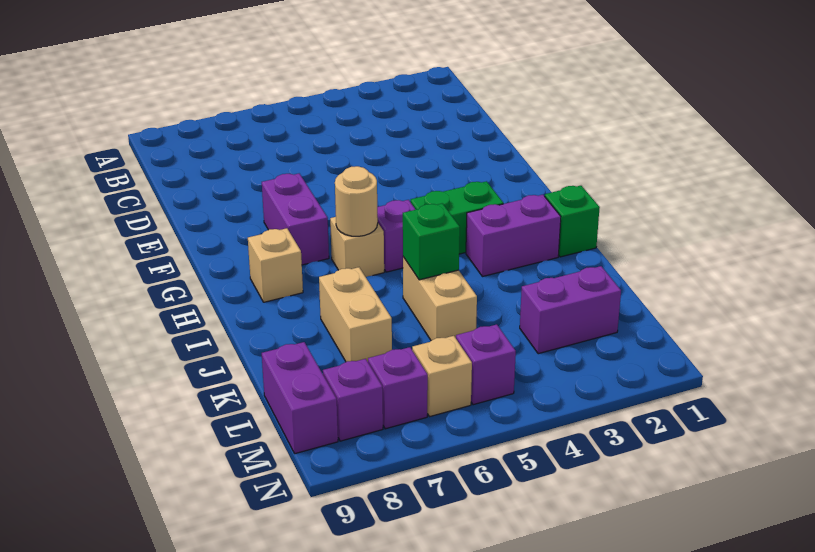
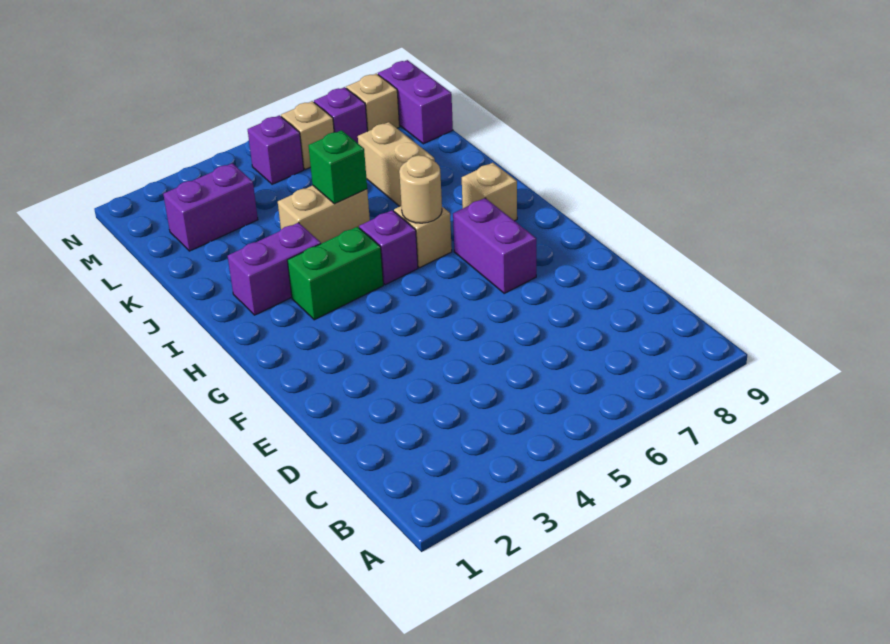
green brick I1 level 1 -> none
tan brick J5:K5 level 1 -> tan brick J4:J5 level 1
purple brick M8 level 1 -> tan brick M8 level 1

